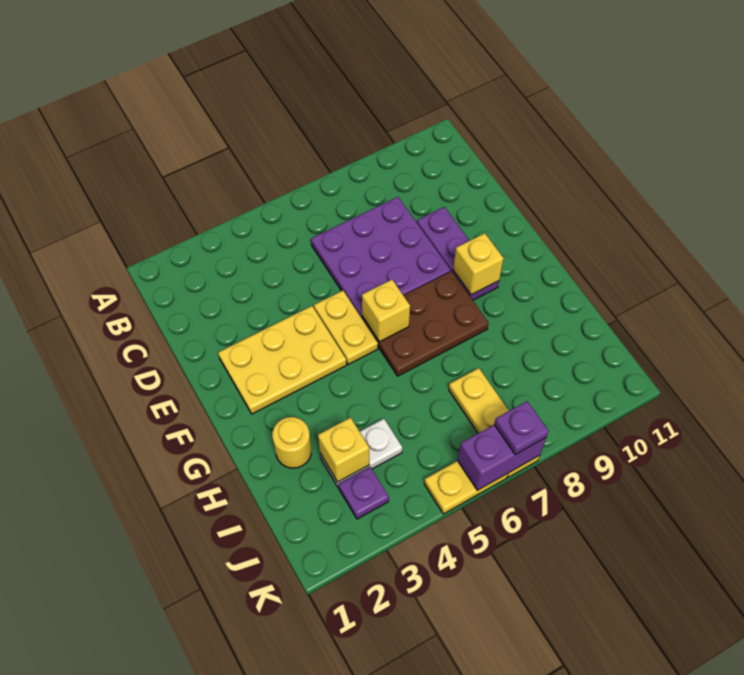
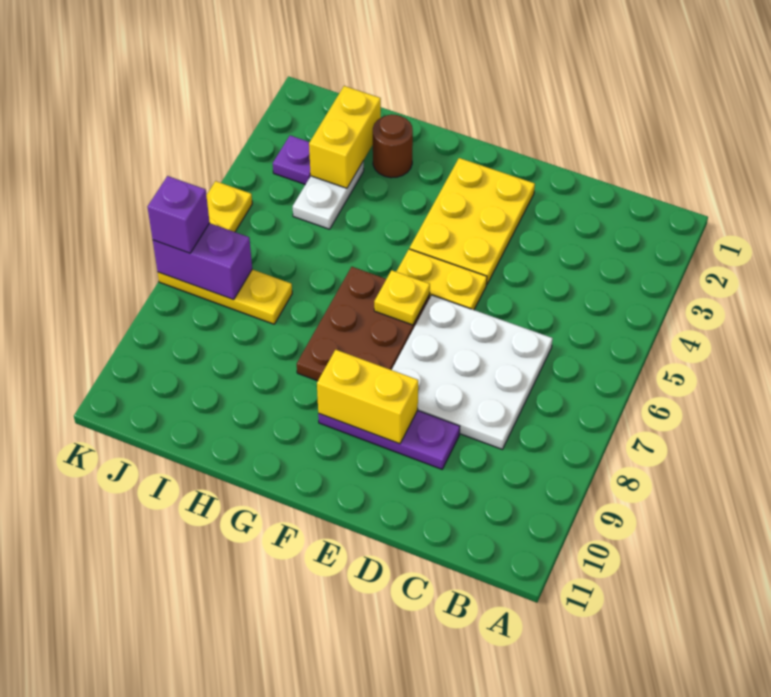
purple plate C6:E8 level 1 -> white plate C6:E8 level 1
yellow brick F6 level 2 -> yellow plate F6 level 2
yellow brick F9 level 2 -> yellow brick E9:F9 level 2
yellow round brick H2 level 1 -> brown round brick H2 level 1
yellow brick I3 level 2 -> yellow brick I2:I3 level 2
purple brick K6:K7 level 2 -> purple brick J7:K7 level 2
purple plate K7 level 3 -> purple brick K7 level 3

